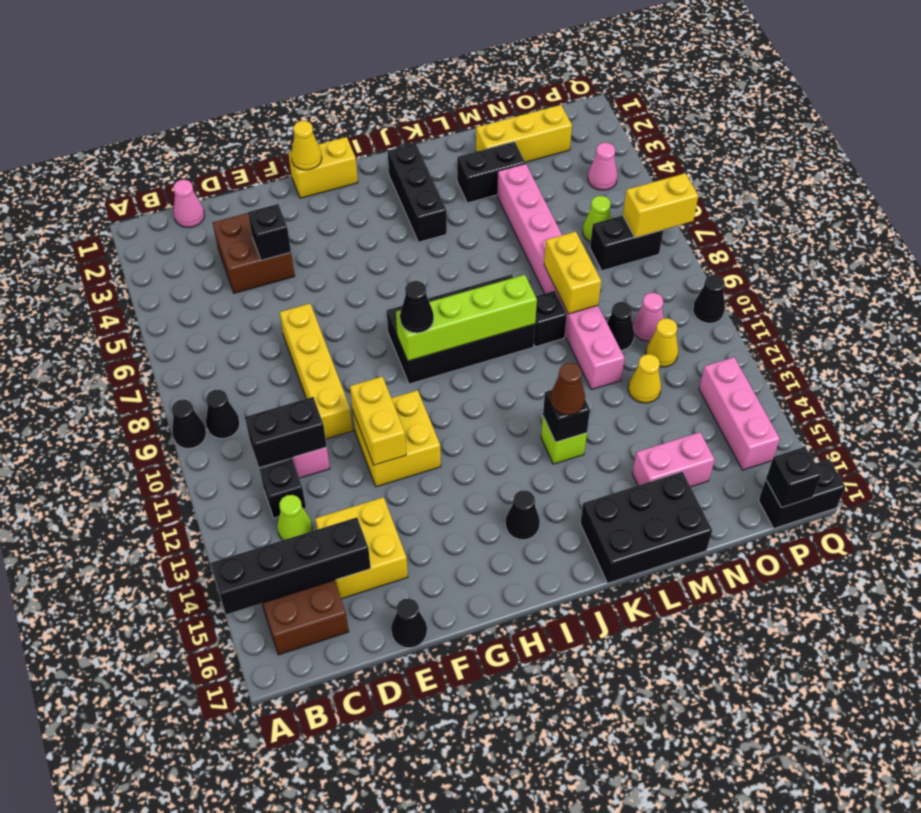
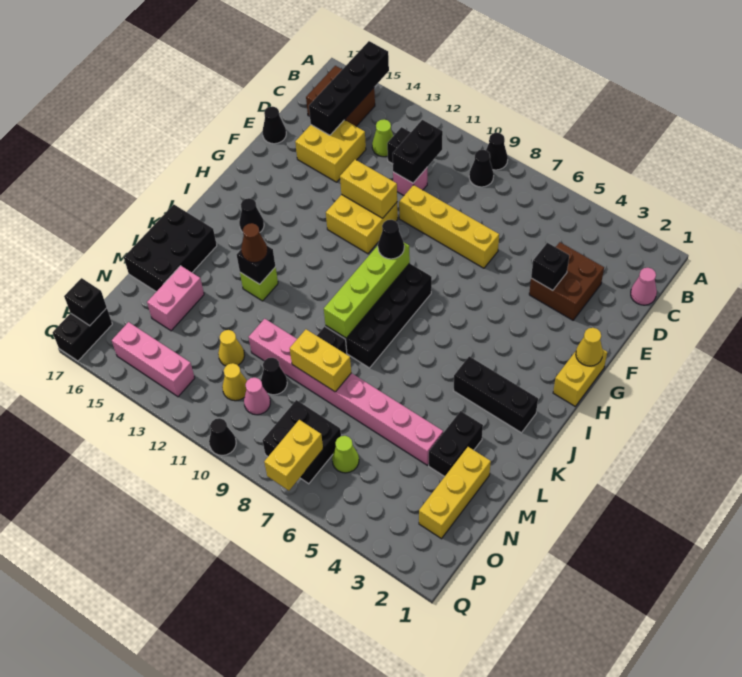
black brick O7:P7 level 1 -> black brick O7:P8 level 1
pink cone P4 level 1 -> none

